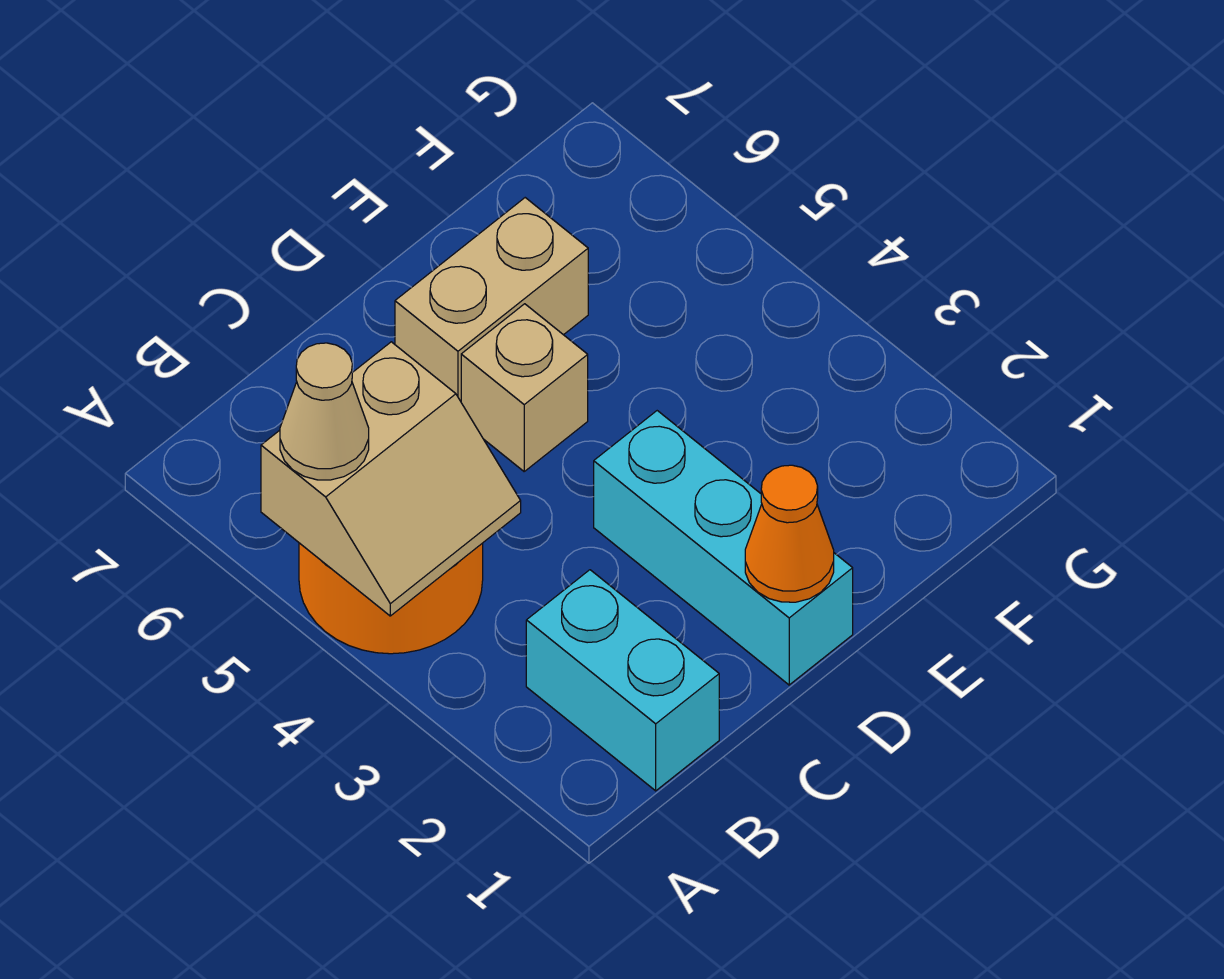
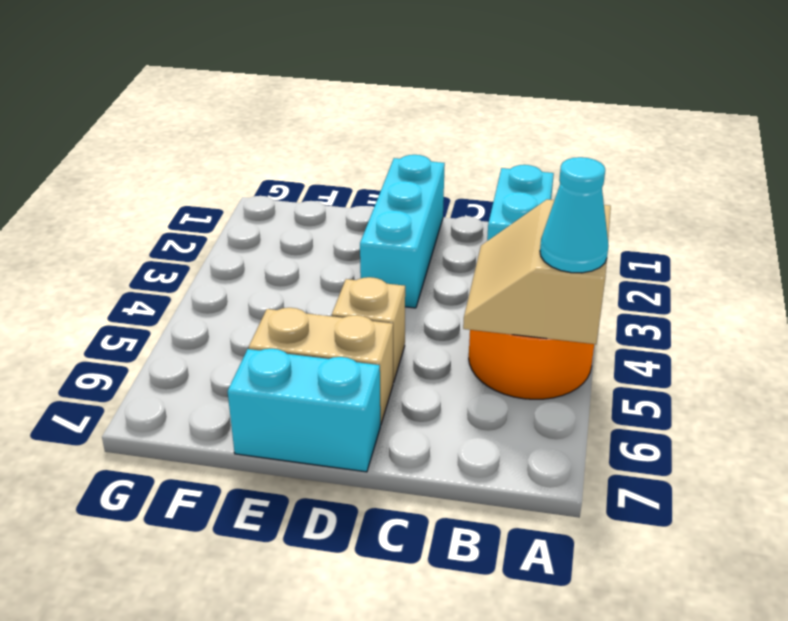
tan slope A4:B5 level 2 top 5 -> tan slope A4:B5 level 2 top A
tan cone A5 level 3 -> cyan cone A5 level 3
orange cone D1 level 2 -> none
none -> cyan brick D7:E7 level 1

